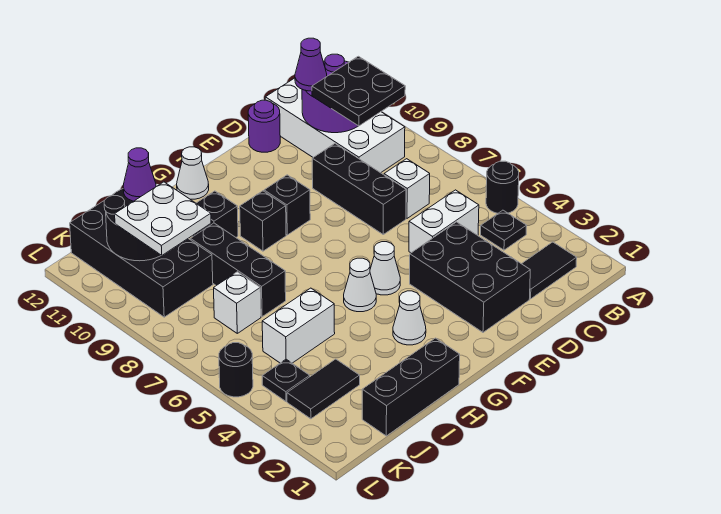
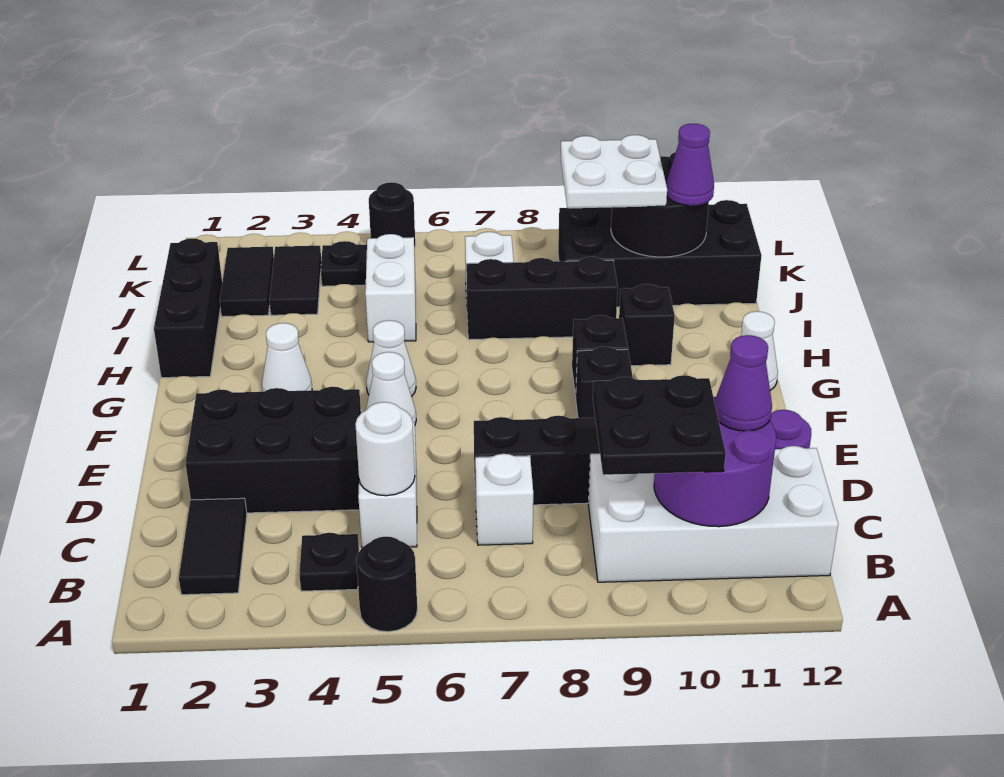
none -> white round brick C5 level 2
none -> black tile J2:K2 level 1

